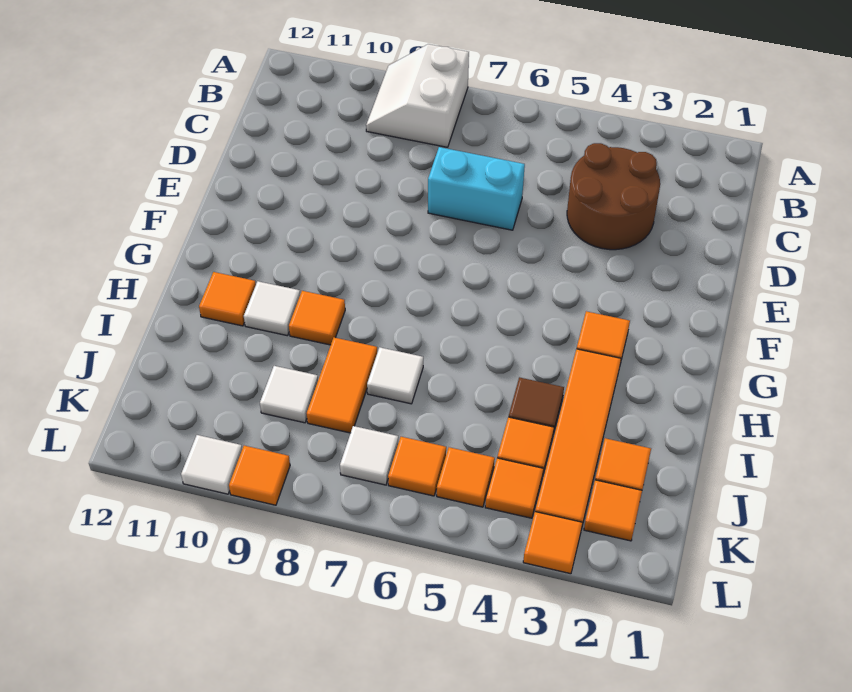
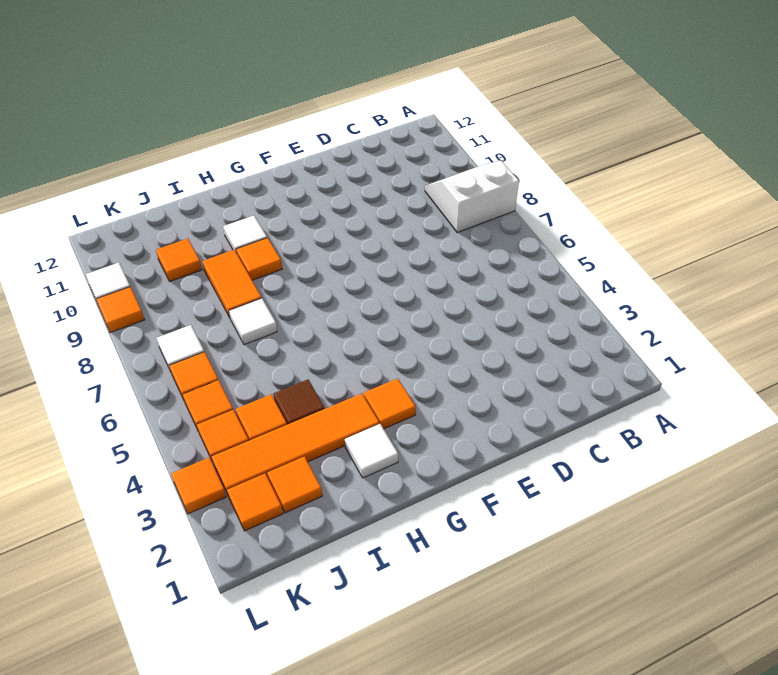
brown round brick C3:D4 level 1 -> none
cyan brick D6:D7 level 1 -> none
orange tile H11 level 1 -> orange tile J10 level 1
orange tile I8:J8 level 1 -> orange tile I8:I9 level 1
white tile J9 level 1 -> white tile H2 level 1

